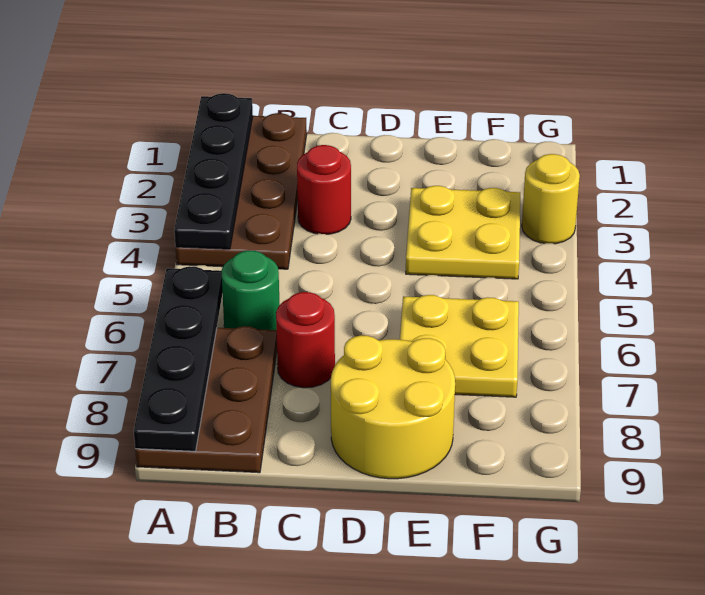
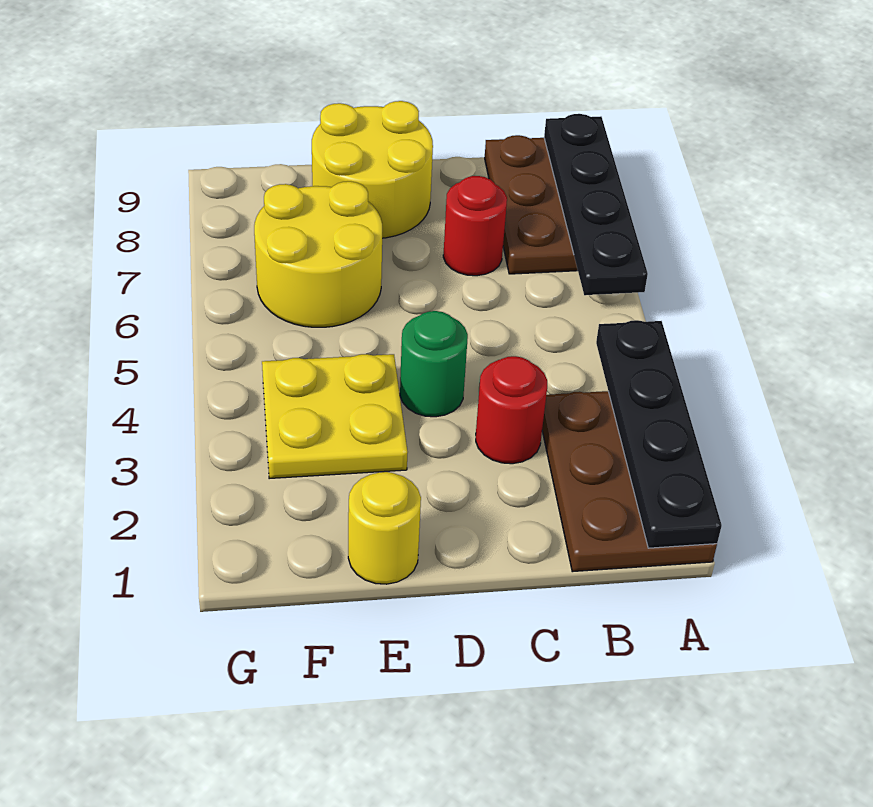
brown plate A1:B4 level 1 -> brown plate A1:B3 level 1
green round brick B6 level 1 -> green round brick D4 level 1
yellow plate E6:F7 level 1 -> yellow round brick E6:F7 level 1
yellow round brick G3 level 1 -> yellow round brick E1 level 1

